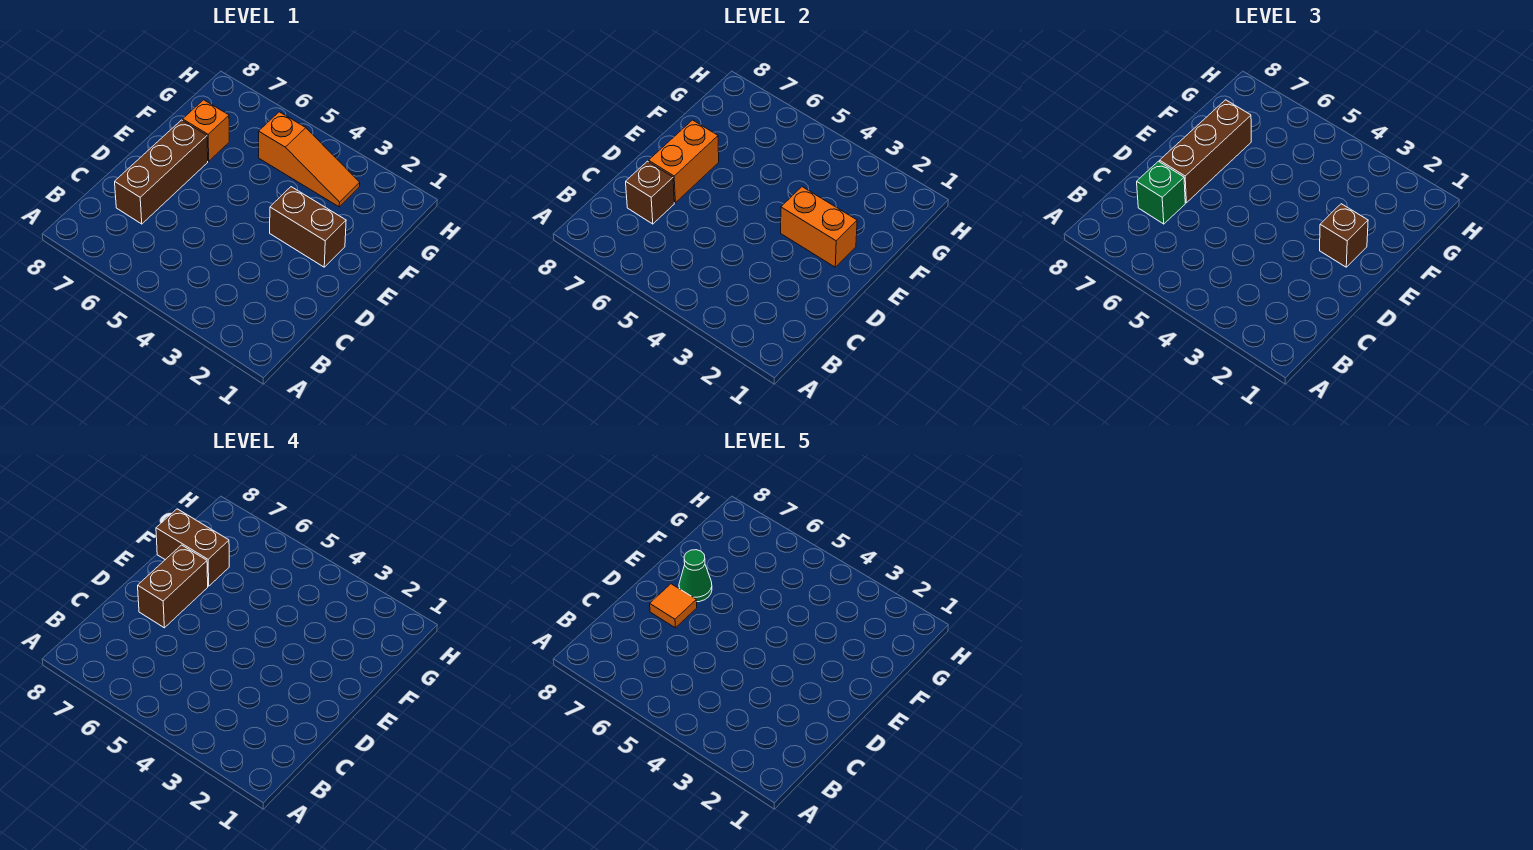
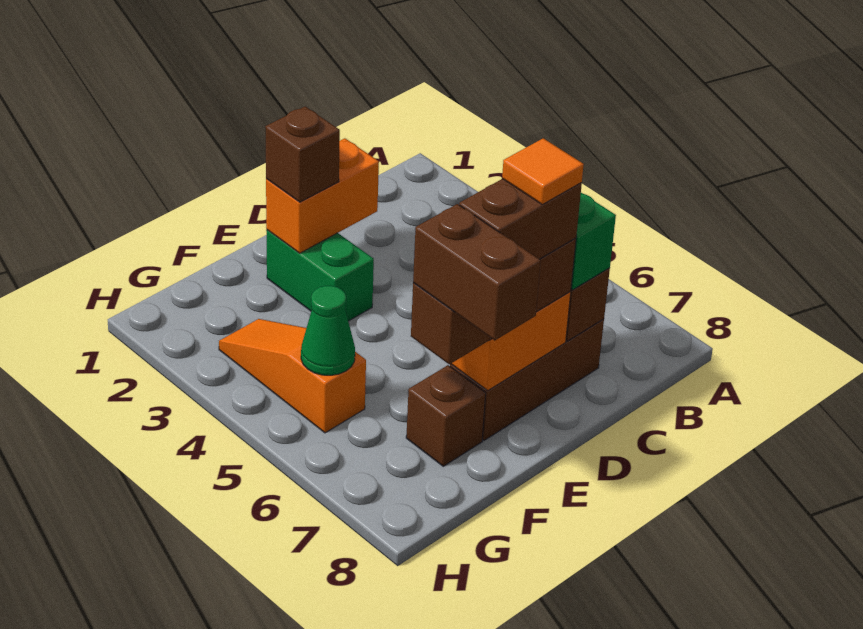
brown brick E2:E3 level 1 -> green brick E2:E3 level 1
orange brick E2:E3 level 2 -> orange brick D2:E2 level 2
green cone E7 level 5 -> green cone G5 level 2
orange brick F7 level 1 -> brown brick F7 level 1

